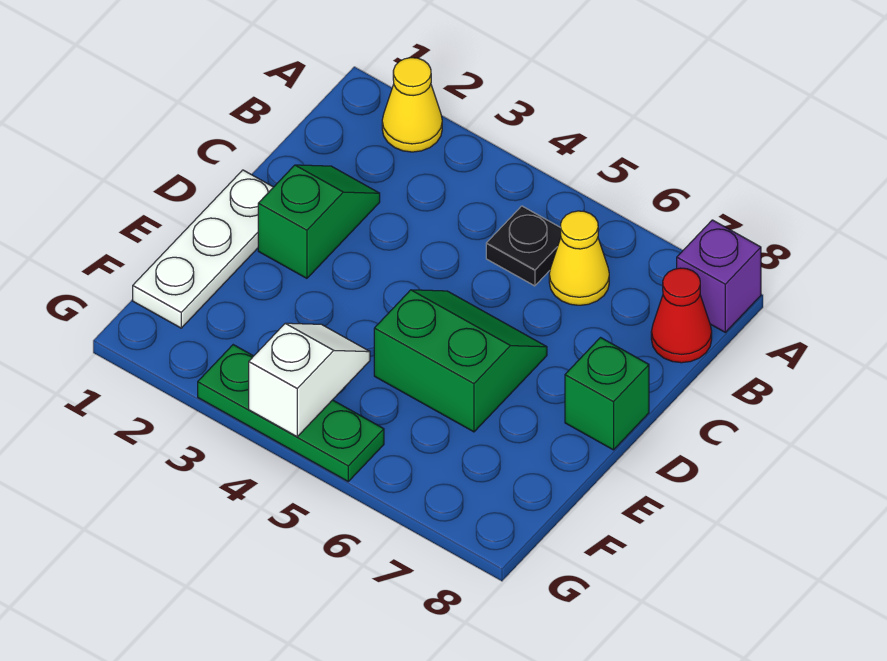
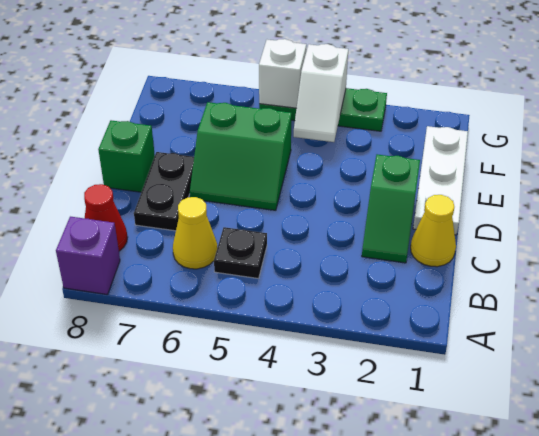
yellow cone A2 level 1 -> yellow cone C1 level 1
none -> black plate C7:D7 level 1
none -> white brick G5 level 2

